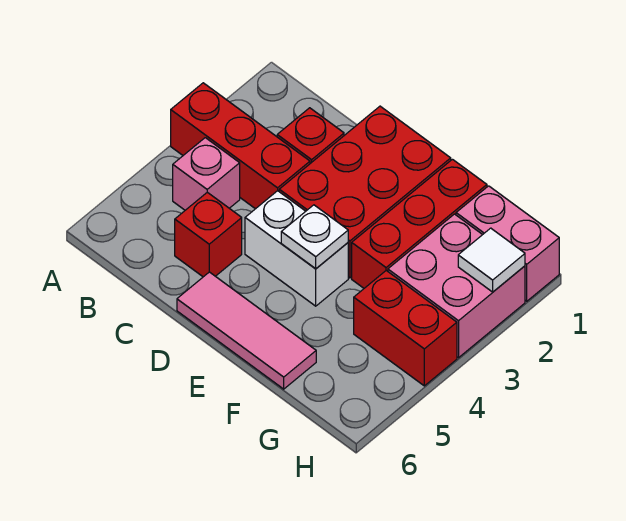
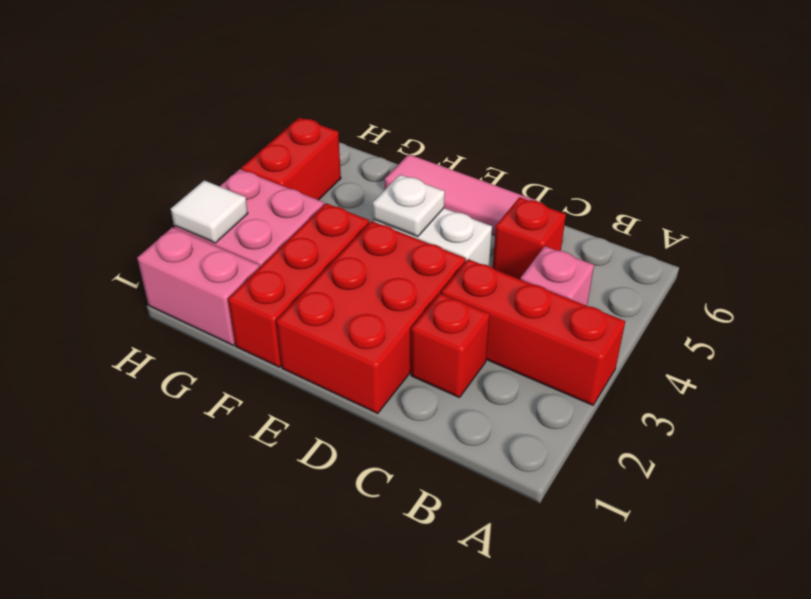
red brick G4:H4 level 1 -> red brick H4:H5 level 1

